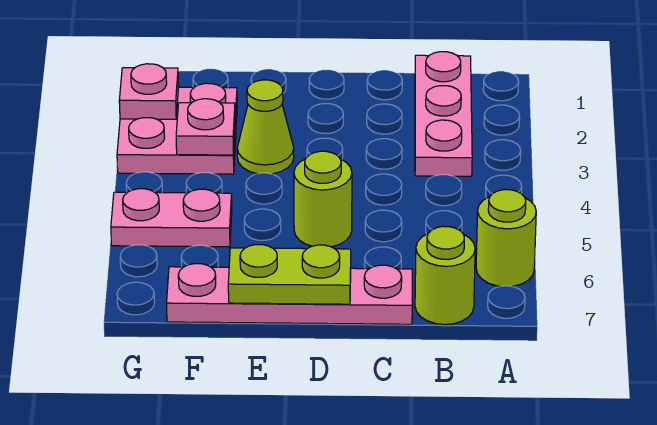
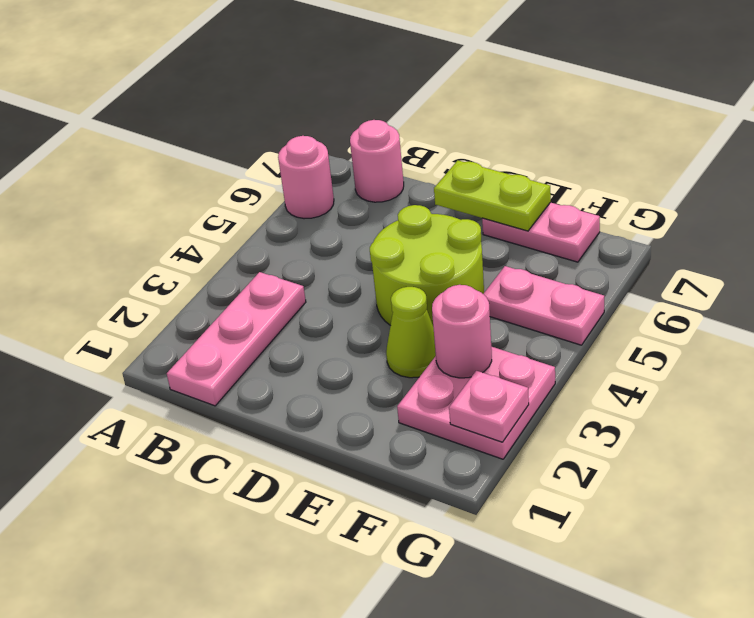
lime round brick A6 level 1 -> pink round brick A6 level 1
lime round brick B7 level 1 -> pink round brick B7 level 1
pink plate C7:F7 level 1 -> pink plate E7:F7 level 1
lime round brick D5 level 1 -> lime round brick D4:E5 level 1
pink plate F3 level 2 -> pink round brick F3 level 2

